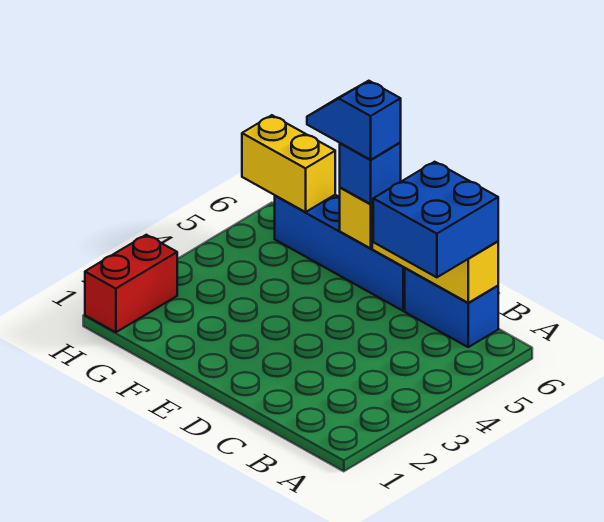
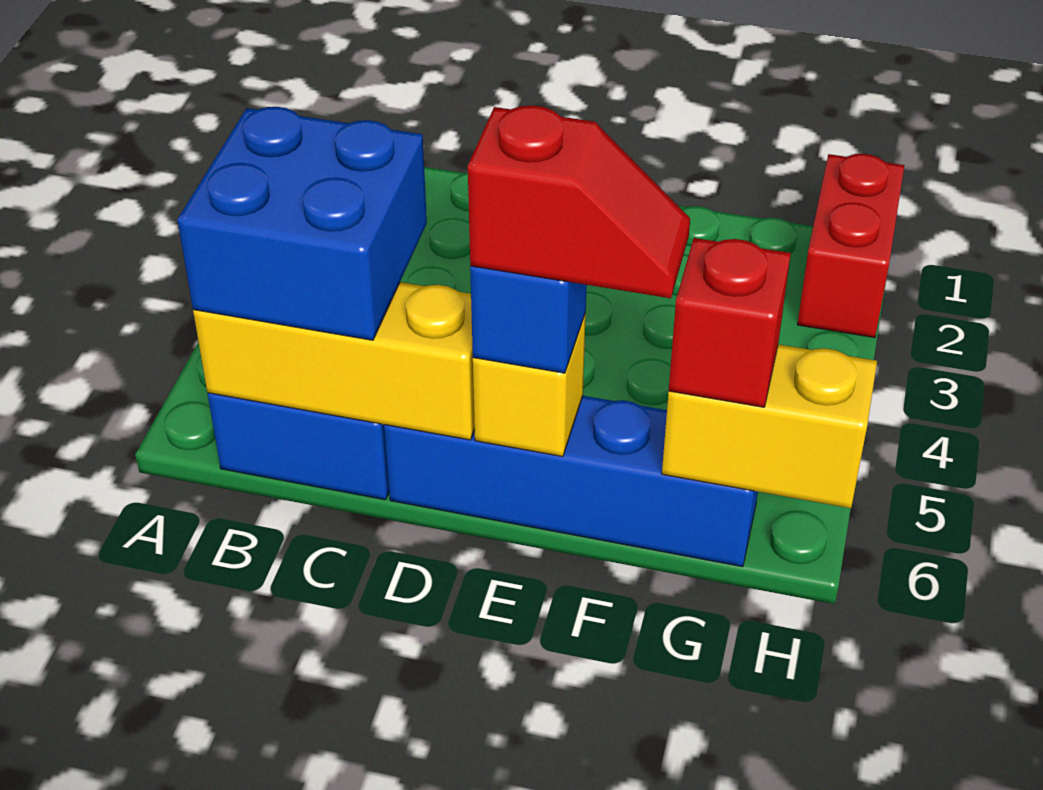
blue slope E6:F6 level 4 top E -> red slope E6:F6 level 4 top E
none -> red brick G6 level 3

